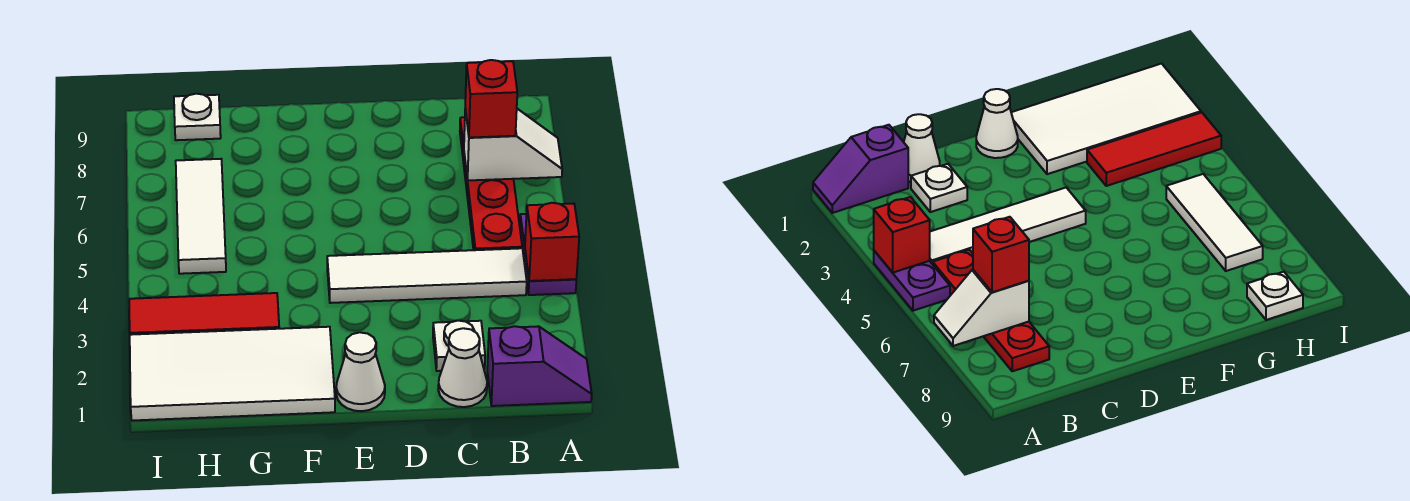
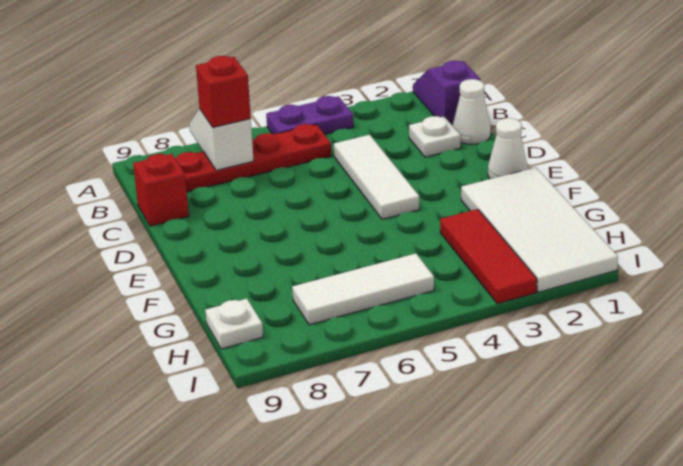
red brick A4 level 2 -> red brick C9 level 1
white tile B4:E4 level 1 -> white tile C4:E4 level 1

